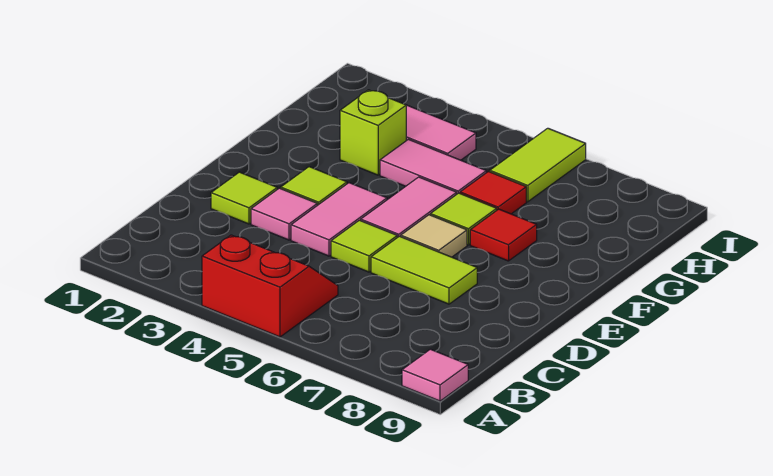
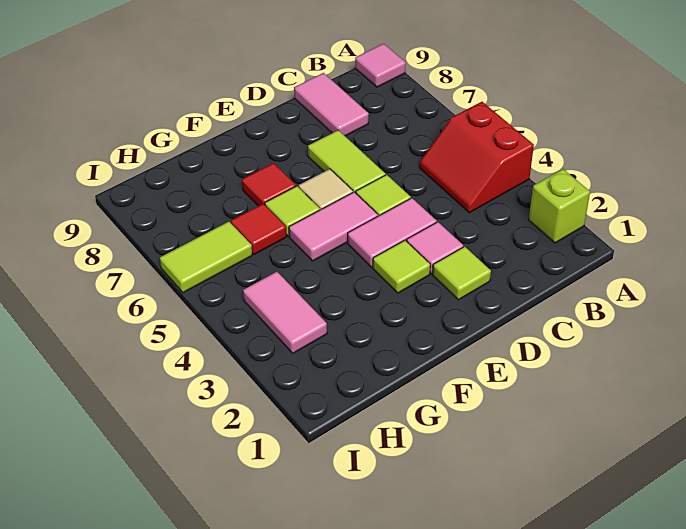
lime brick G3 level 1 -> lime brick A2 level 1
pink tile G4:G5 level 1 -> pink tile C8:C9 level 1

